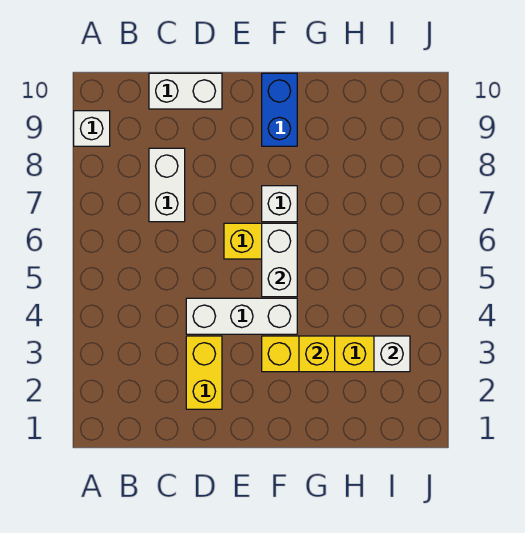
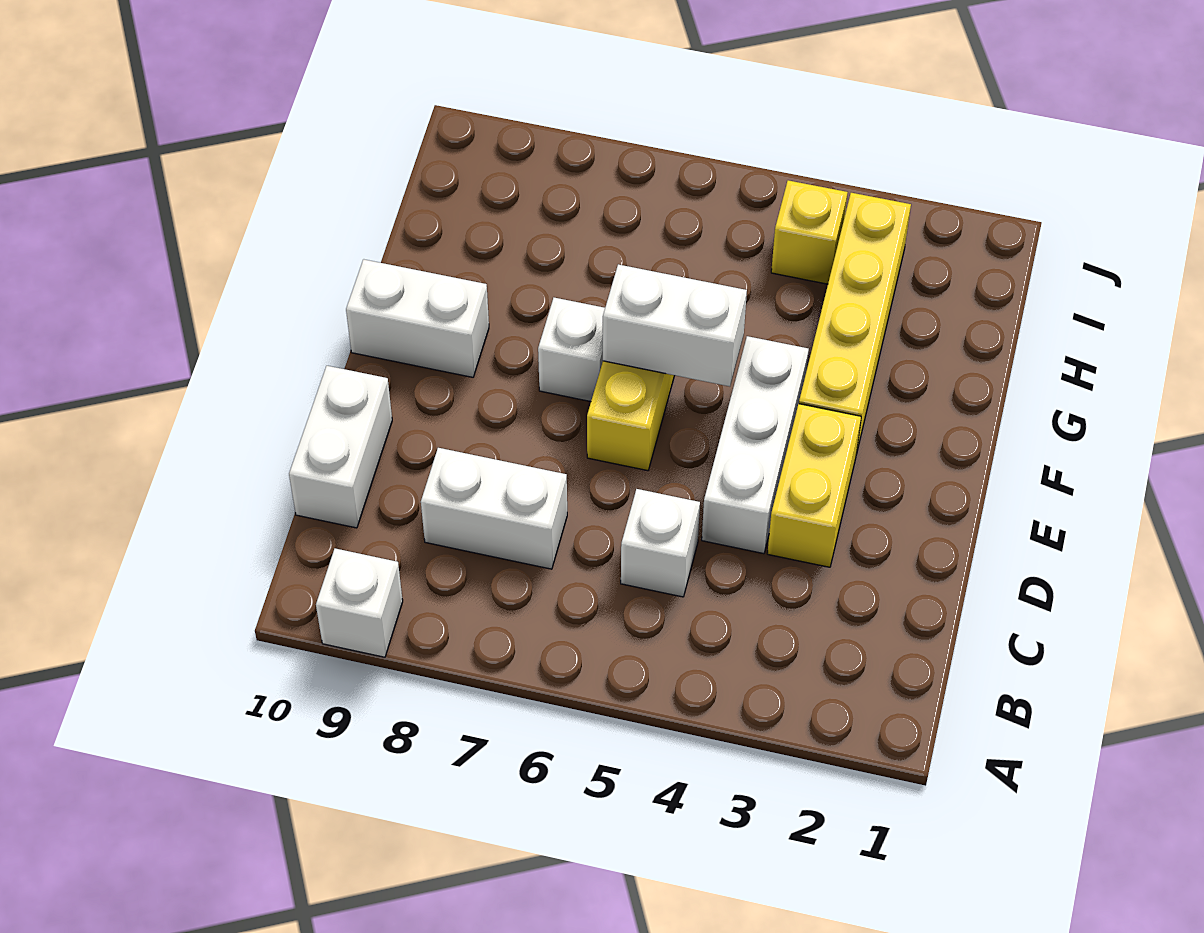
yellow brick D2:D3 level 1 -> yellow brick D3:E3 level 1
blue brick F9:F10 level 1 -> white brick F9:F10 level 1
yellow brick G3 level 2 -> yellow brick I4 level 1
white brick I3 level 2 -> white brick C5 level 1

